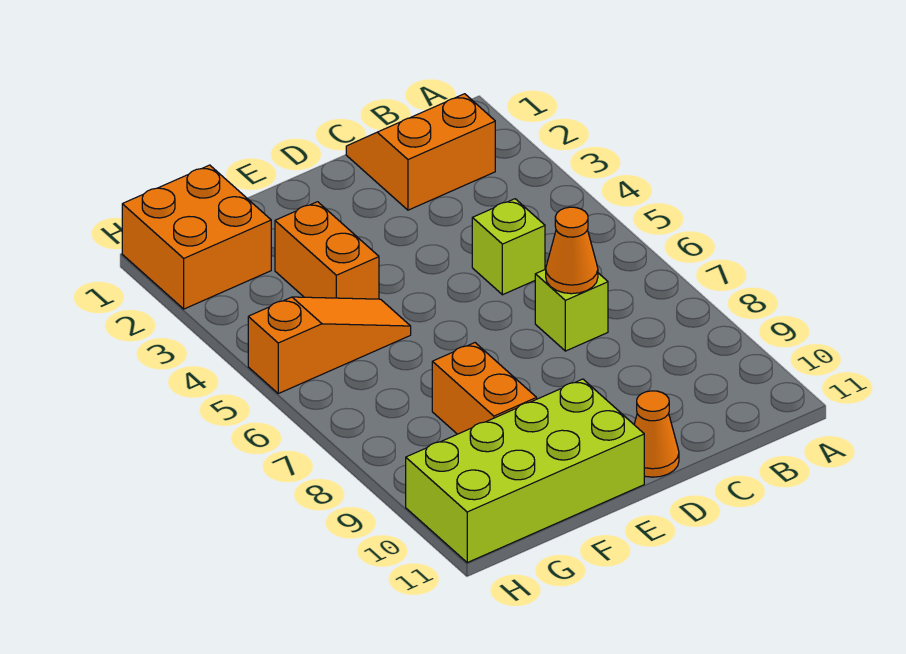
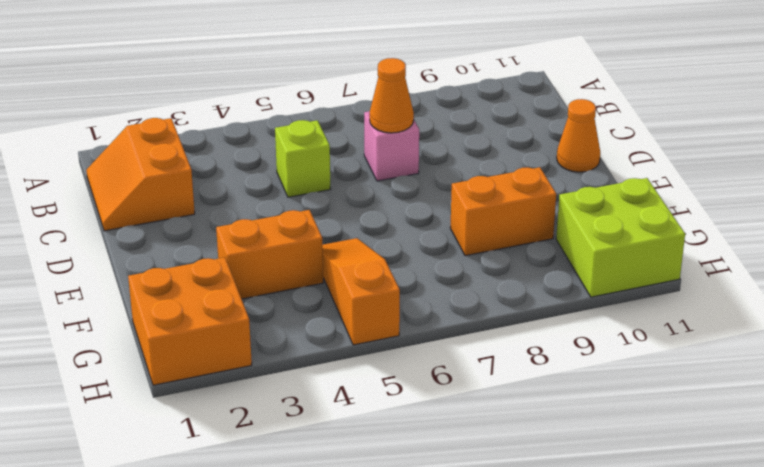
lime brick C7 level 1 -> pink brick C7 level 1
lime brick E10:H11 level 1 -> lime brick G10:H11 level 1

